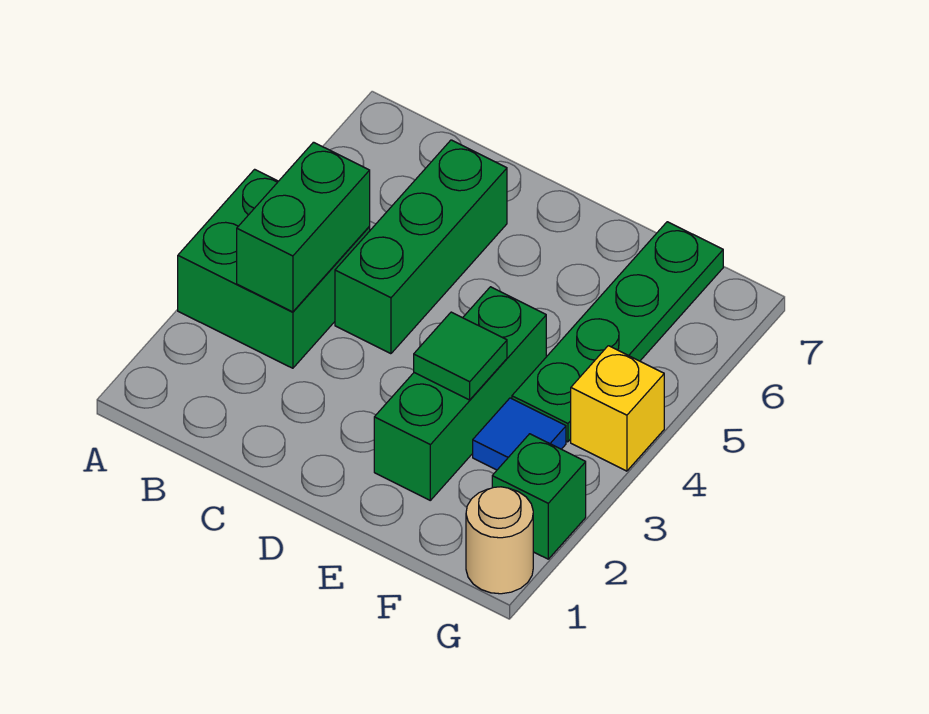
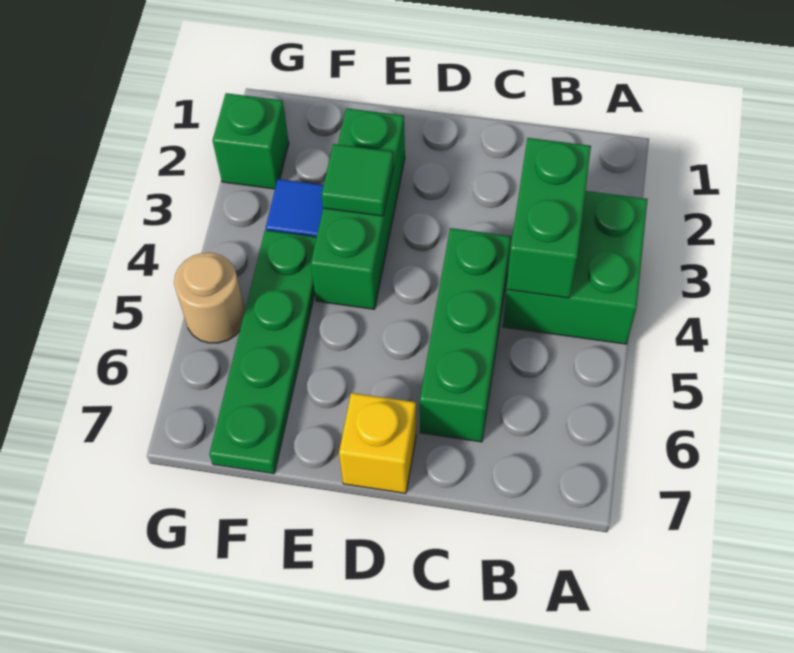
tan round brick G1 level 1 -> tan round brick G5 level 1
yellow brick G4 level 1 -> yellow brick D7 level 1

